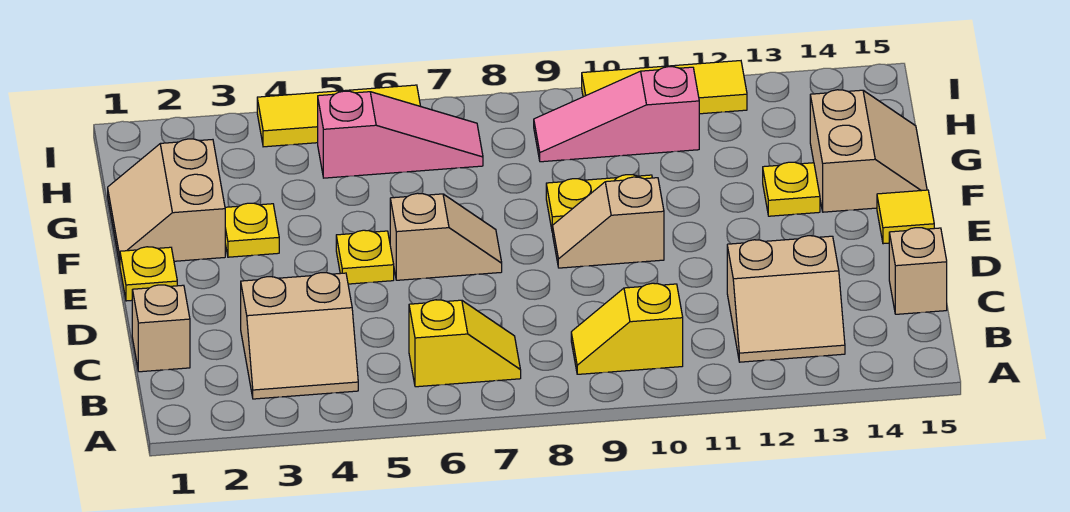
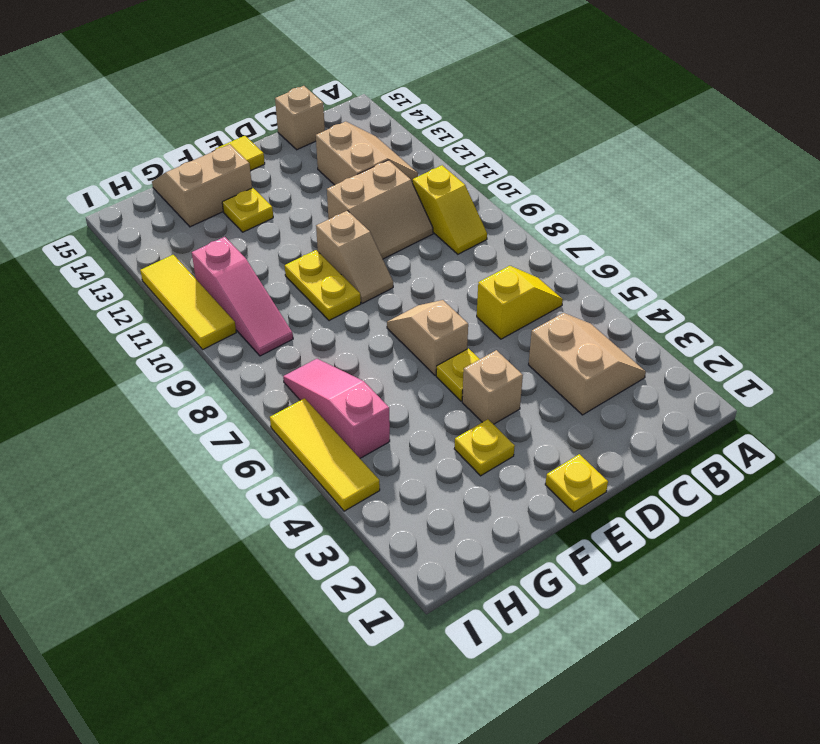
yellow slope B6:B7 level 1 top 6 -> yellow slope B6:C6 level 1 top C
tan brick C1 level 1 -> tan brick E4 level 1
tan slope F1:G2 level 1 top 2 -> tan slope C10:D11 level 1 top 11

